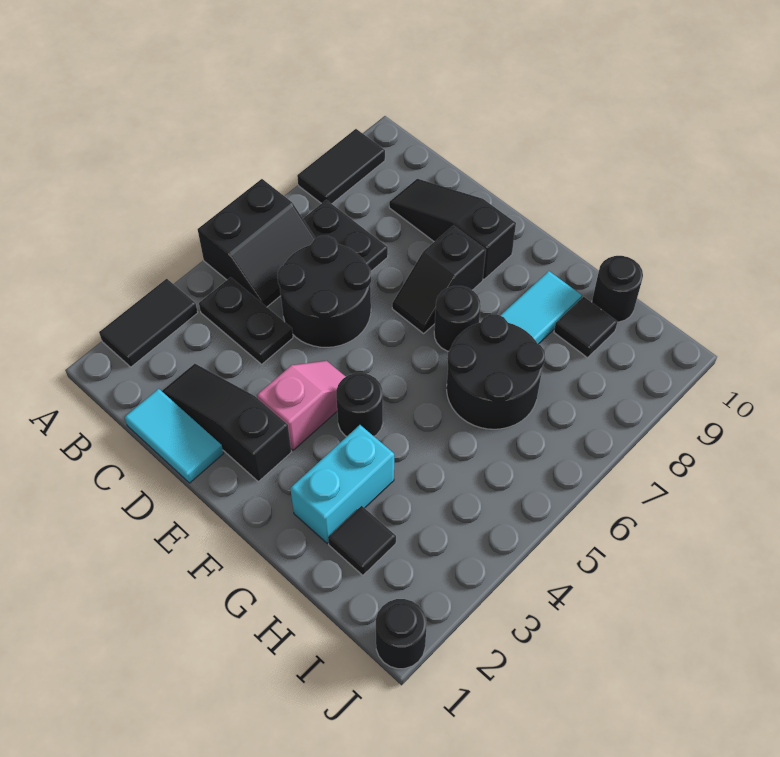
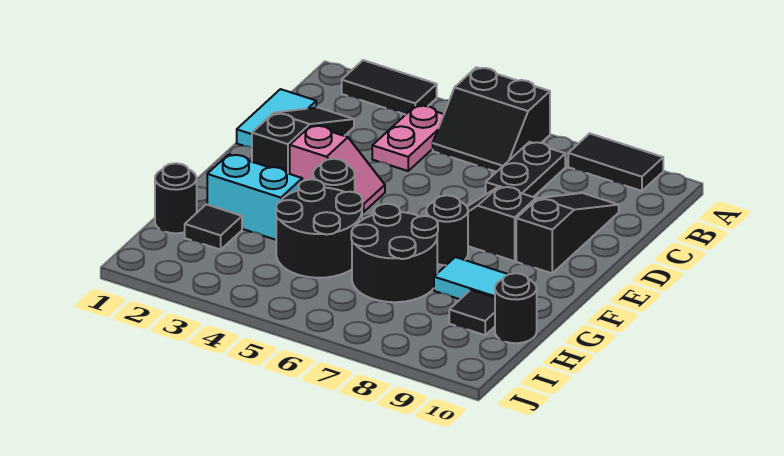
black plate B4:C4 level 1 -> pink plate B4:C4 level 1
black round brick C5:D6 level 1 -> black round brick G4:H5 level 1
black round brick J1 level 1 -> black round brick H1 level 1

